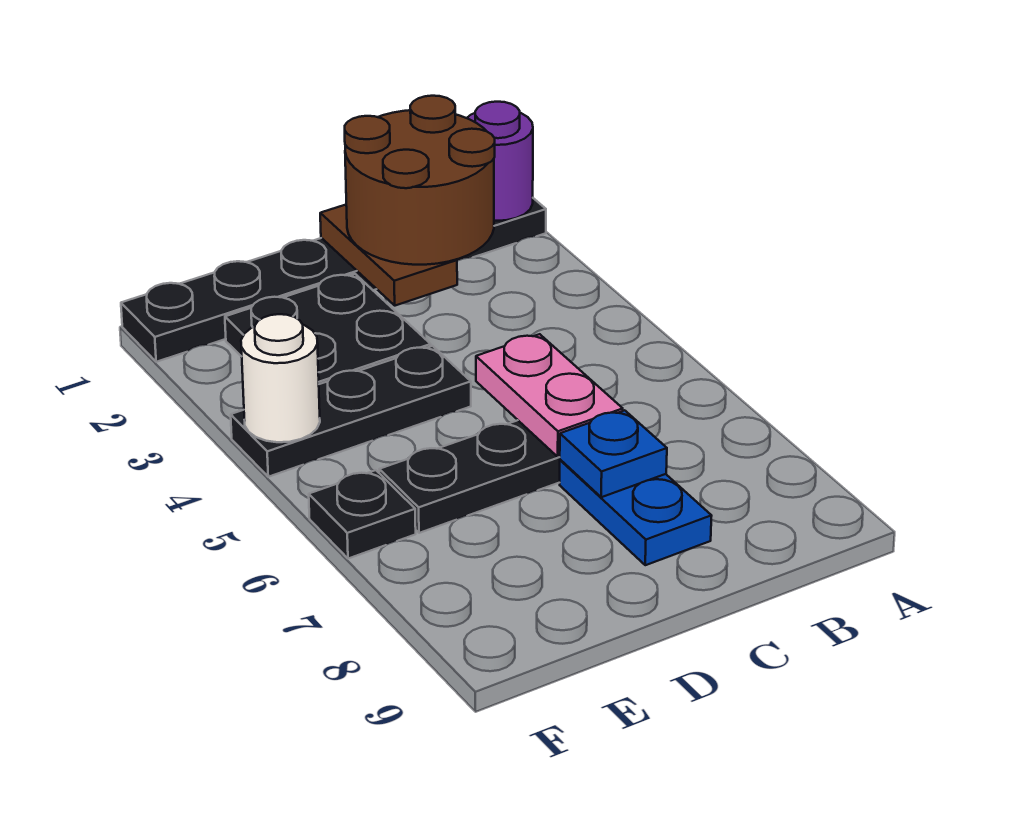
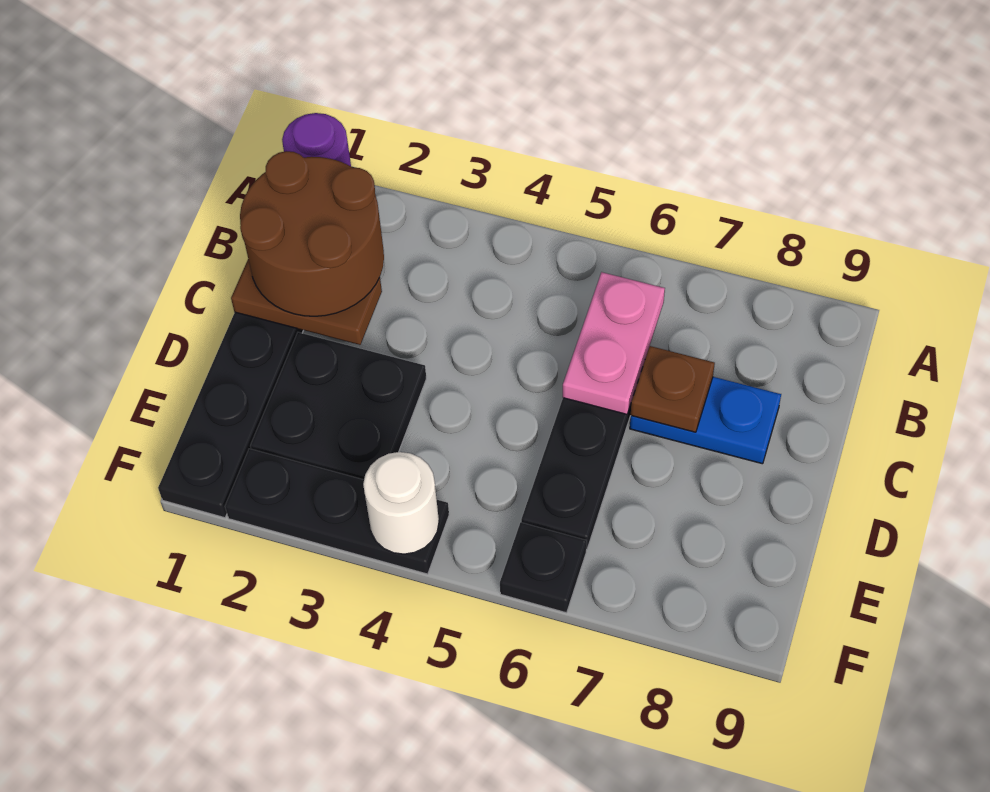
pink plate C5:C6 level 2 -> pink plate B6:C6 level 2
blue plate C7 level 2 -> brown plate C7 level 2
black plate D4:F4 level 1 -> black plate F2:F4 level 1

